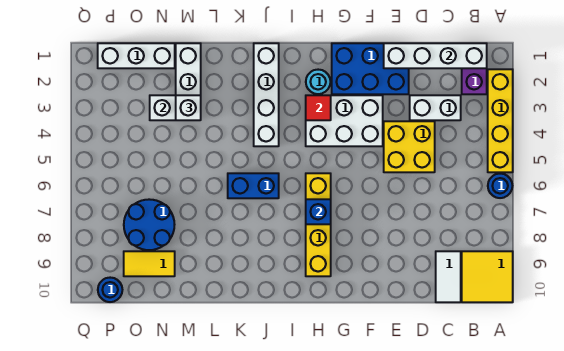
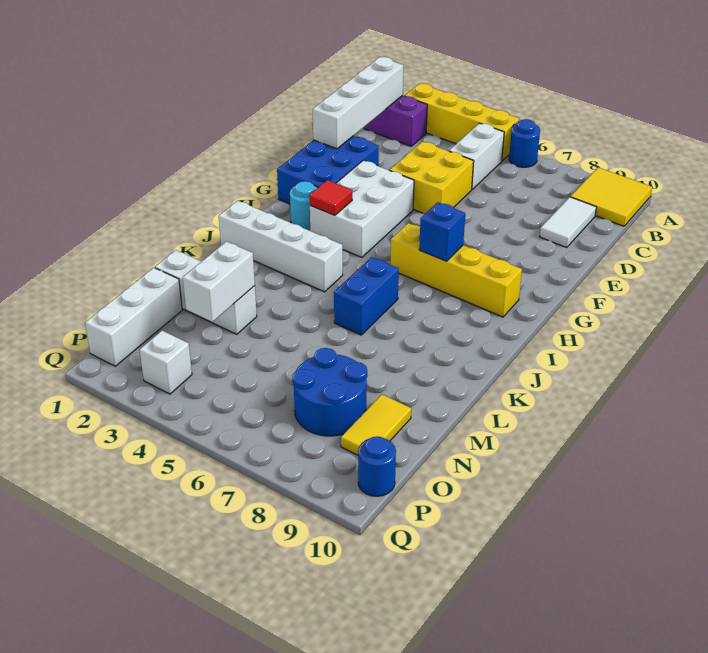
white brick C3:D3 level 1 -> white brick B5:C5 level 1
white tile C9:C10 level 1 -> white tile C9:D9 level 1
white brick M3 level 3 -> white brick P3 level 1

